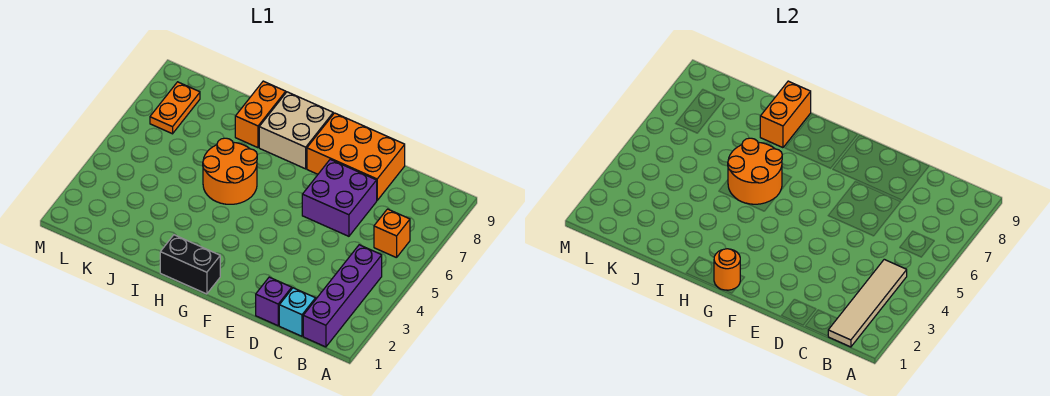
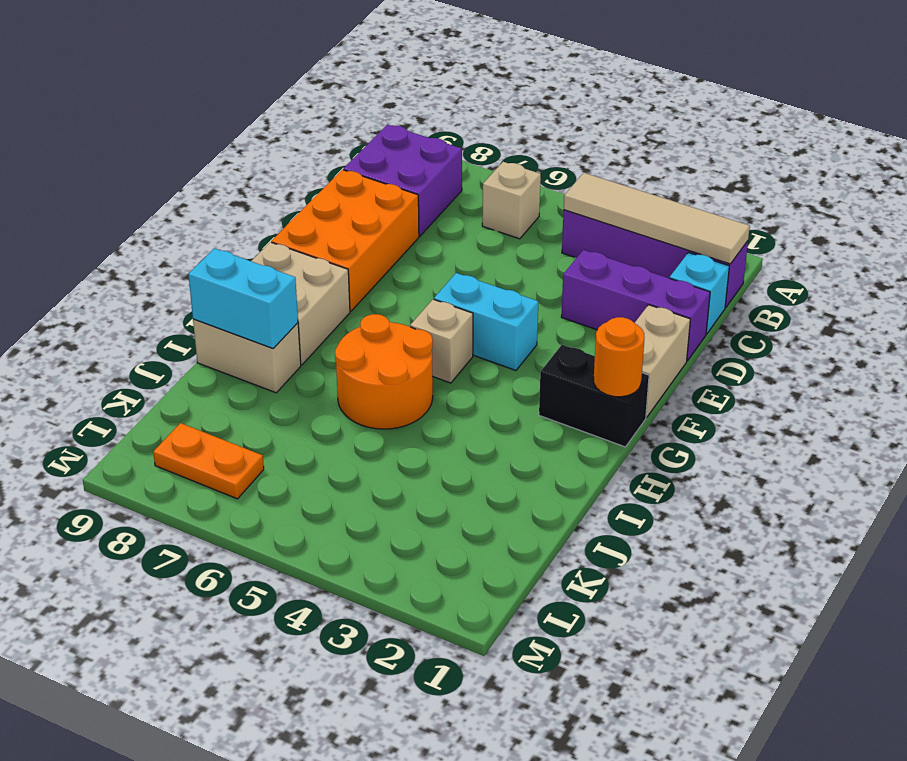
orange brick B6 level 1 -> tan brick B6 level 1
purple brick D1 level 1 -> purple brick D1:D3 level 1
purple brick D6:E7 level 1 -> purple brick B8:C9 level 1
none -> tan brick E1:F1 level 1
none -> cyan brick F4:F5 level 1
black brick G1:H1 level 1 -> black brick G1:G2 level 1
none -> tan brick G5 level 1
orange round brick H5:I6 level 2 -> none
orange brick I8:I9 level 1 -> tan brick I8:I9 level 1
orange brick I8:I9 level 2 -> cyan brick I8:I9 level 2

